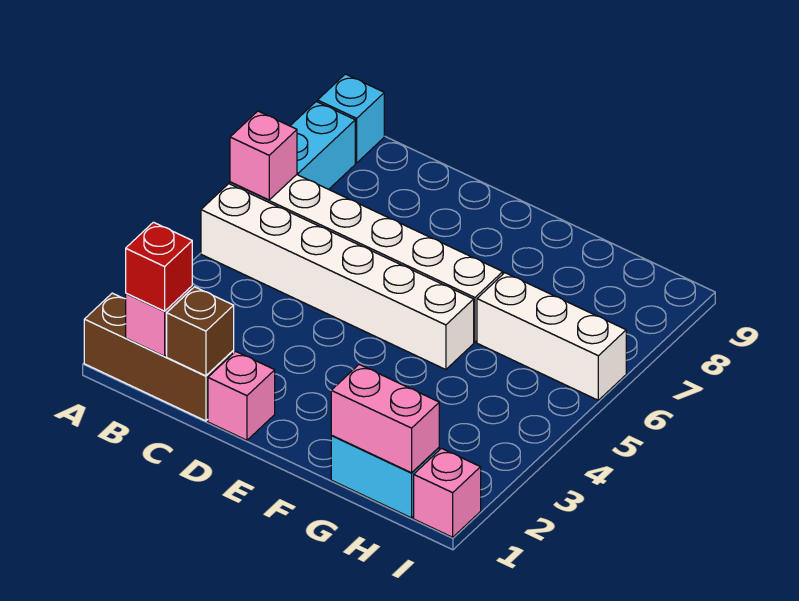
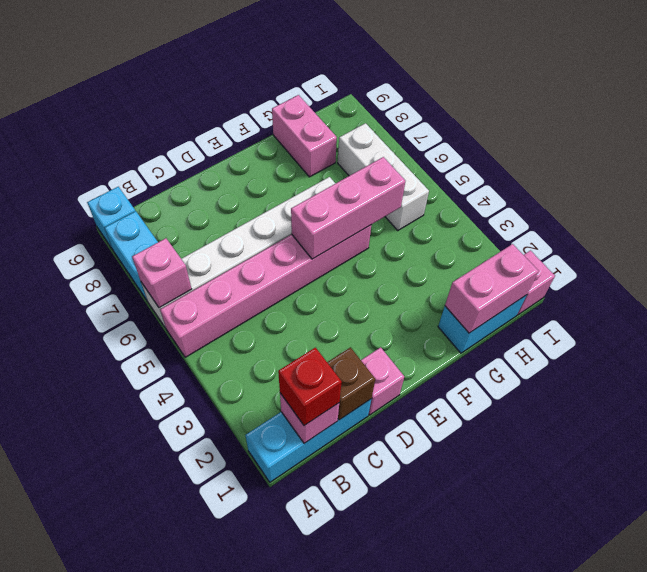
brown brick A1:C1 level 1 -> cyan brick A1:C1 level 1
white brick A5:F5 level 1 -> pink brick A5:F5 level 1
none -> pink brick E5:G5 level 2
white brick G6:I6 level 1 -> white brick H5:H7 level 1
none -> pink brick G8:G9 level 1

